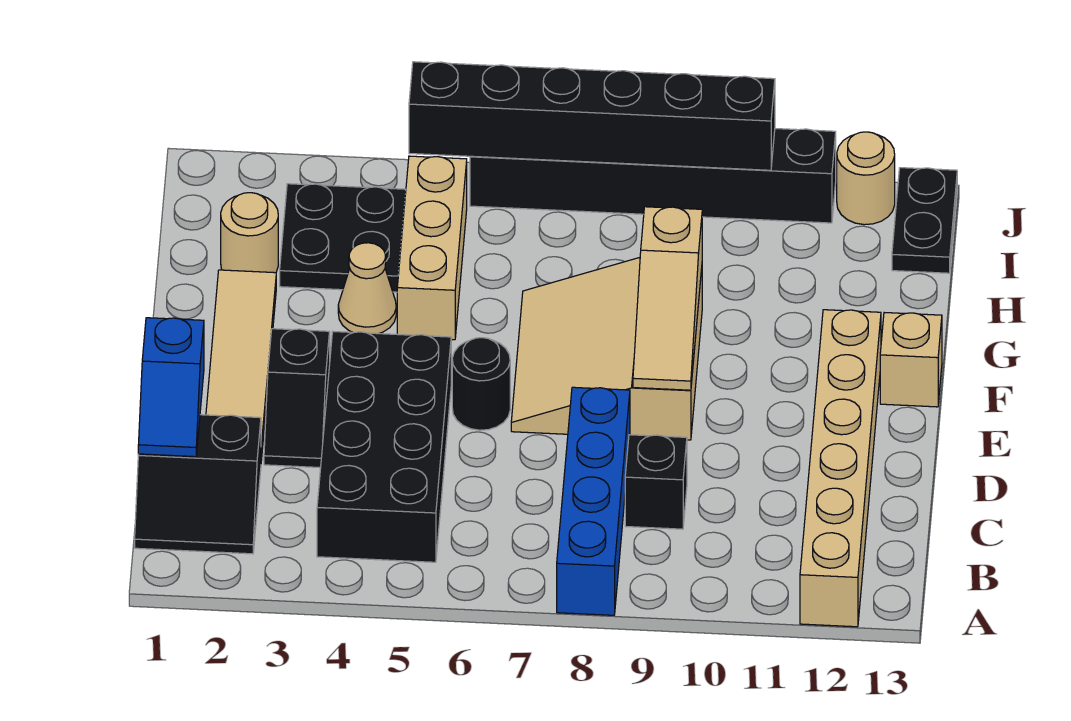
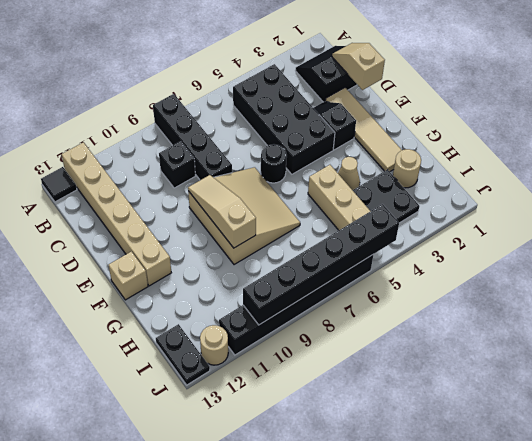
blue brick A8:D8 level 1 -> black brick A8:D8 level 1
none -> black tile A13 level 1
blue slope C1:D1 level 2 top D -> tan slope C1:D1 level 2 top D

